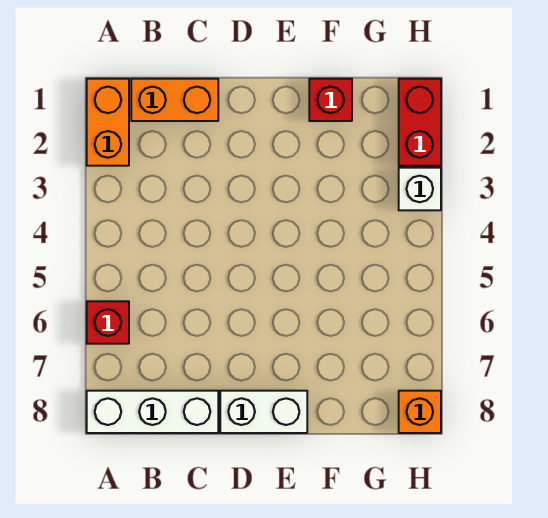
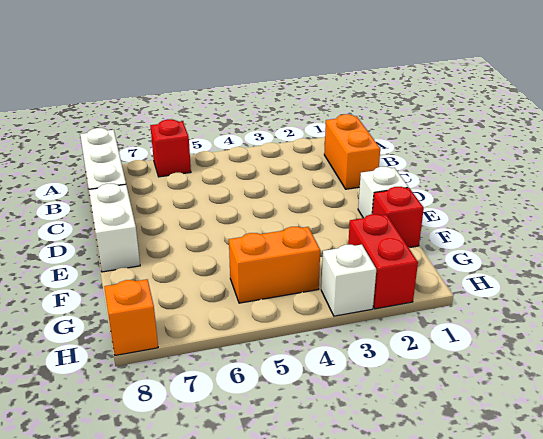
orange brick A1:A2 level 1 -> orange brick G4:G5 level 1
none -> white brick E1 level 1
red brick H1:H2 level 1 -> red brick G2:H2 level 1

